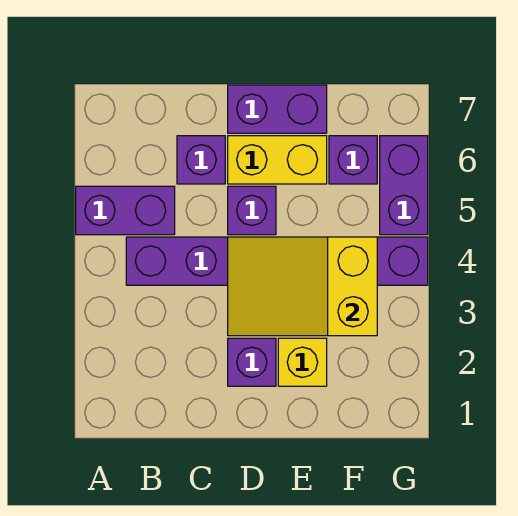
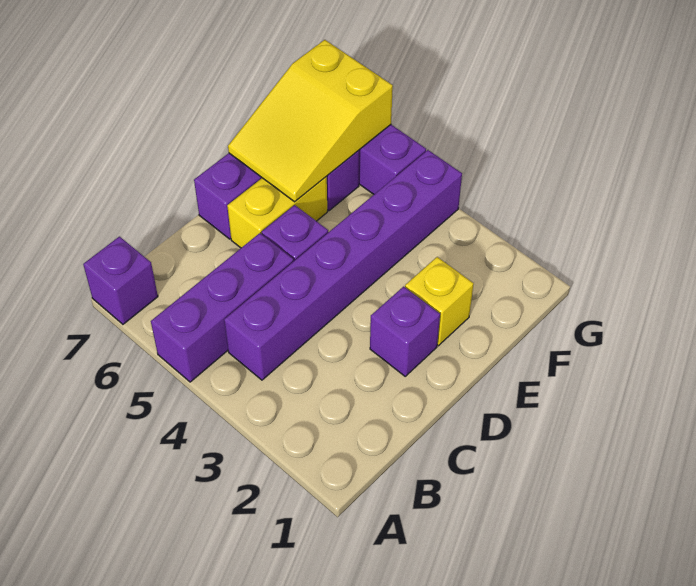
purple brick A5:B5 level 1 -> purple brick A5:C5 level 1
purple brick C6 level 1 -> purple brick A7 level 1
yellow slope D3:F4 level 2 top F -> yellow slope E6:G7 level 2 top G

